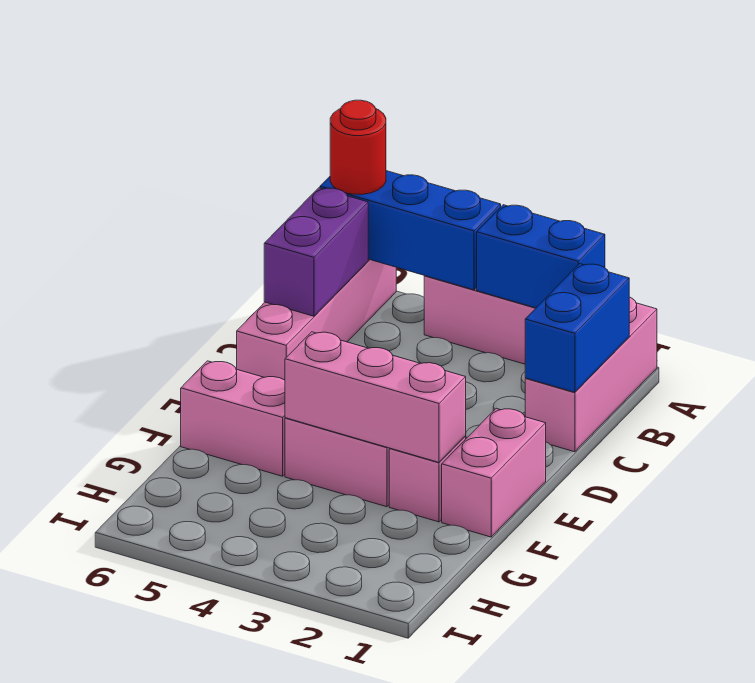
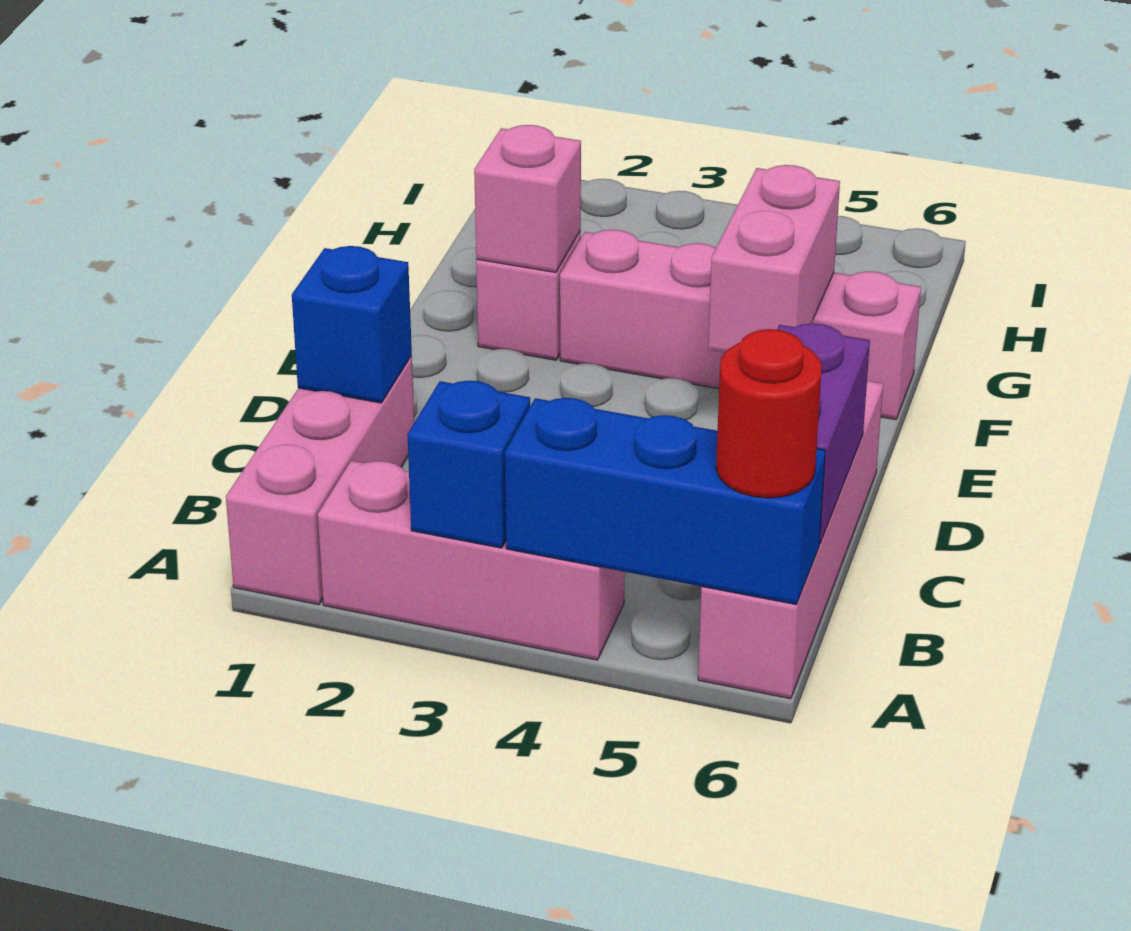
blue brick A2:A3 level 2 -> blue brick A3 level 2
blue brick B1:C1 level 2 -> blue brick C1 level 2
pink brick E1:F1 level 1 -> pink brick E5:F5 level 2
pink brick F2:F4 level 2 -> pink brick F2 level 2

